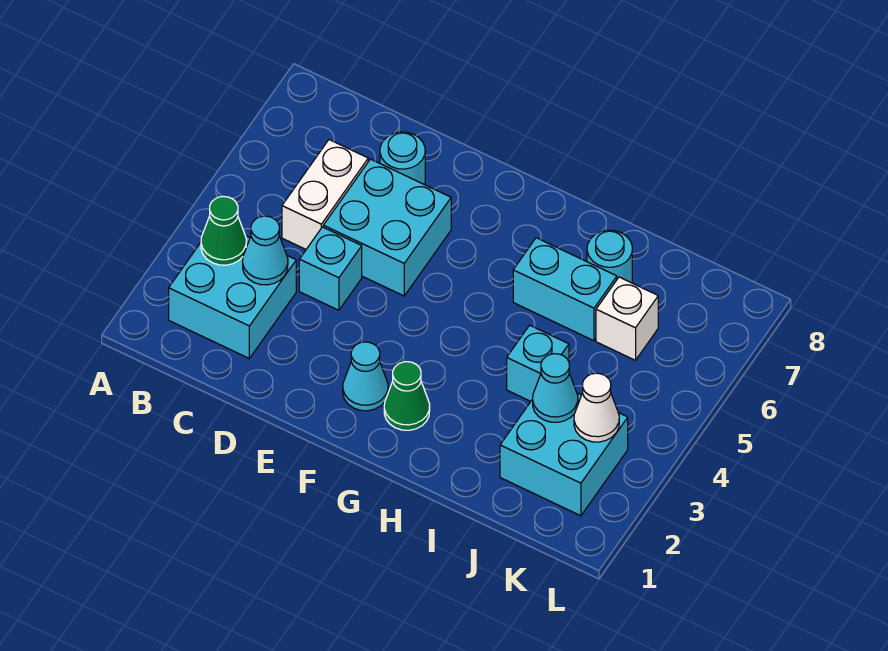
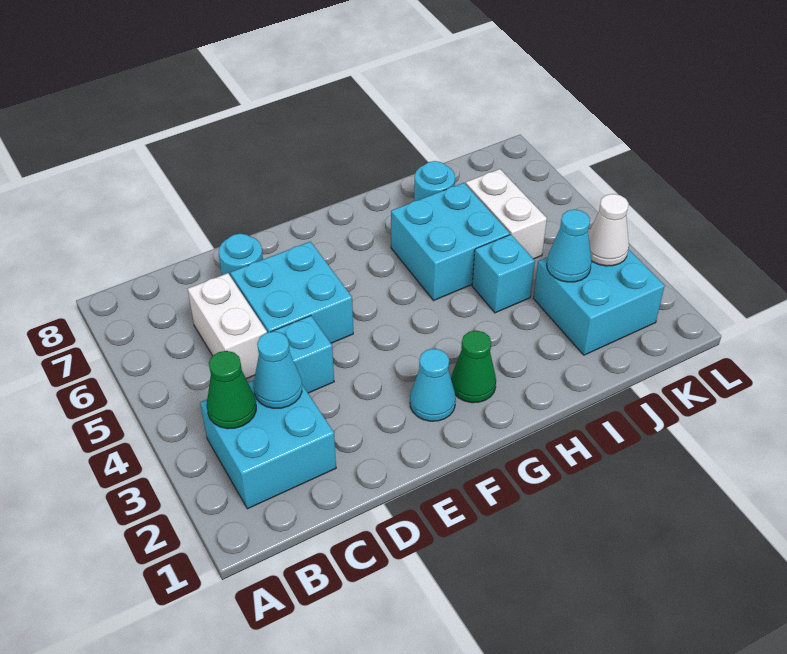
cyan brick H6:I6 level 1 -> cyan brick H5:I6 level 1
white brick J6 level 1 -> white brick J5:J6 level 1

